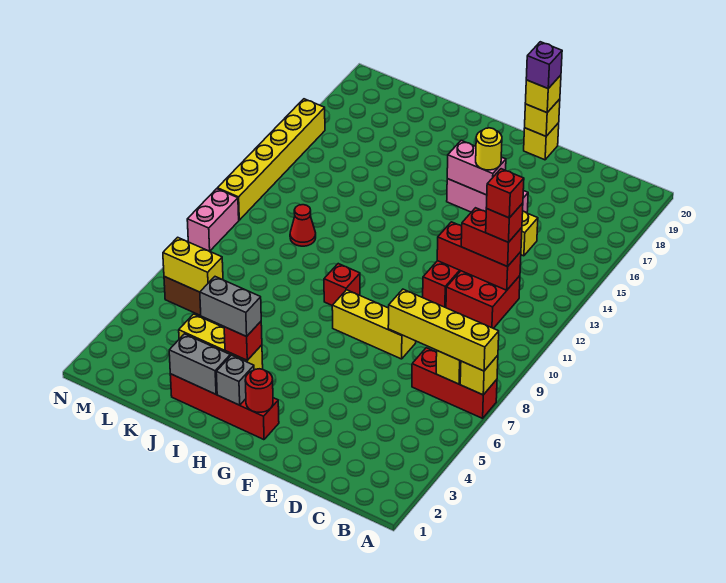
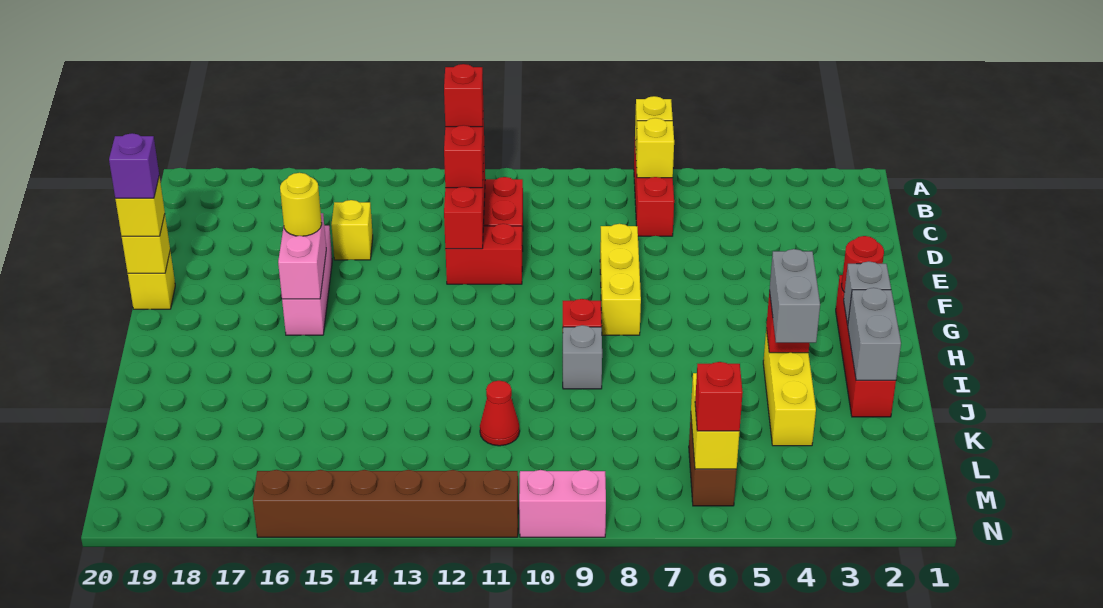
yellow brick A7:D7 level 3 -> none
red brick C12 level 5 -> red brick M6 level 3
none -> grey brick I9 level 1
yellow brick N11:N16 level 1 -> brown brick N11:N16 level 1

